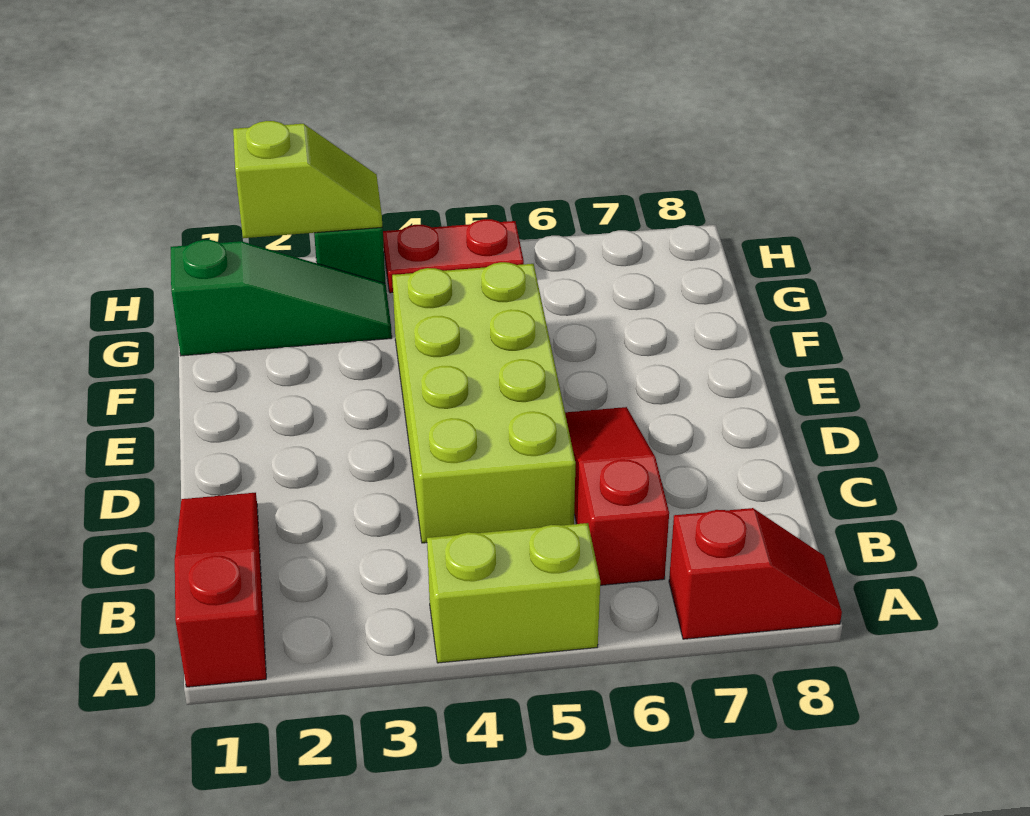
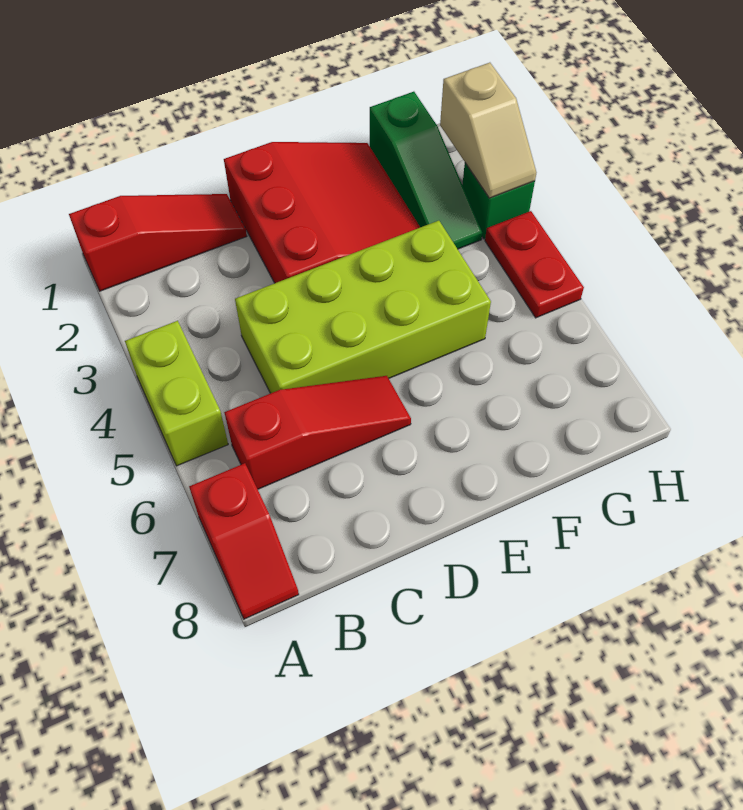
none -> red slope D1:F3 level 1 top D
lime slope H2:H3 level 2 top 2 -> tan slope H2:H3 level 2 top 2

